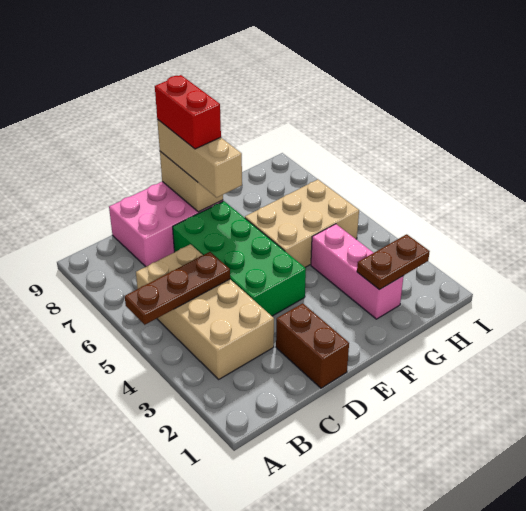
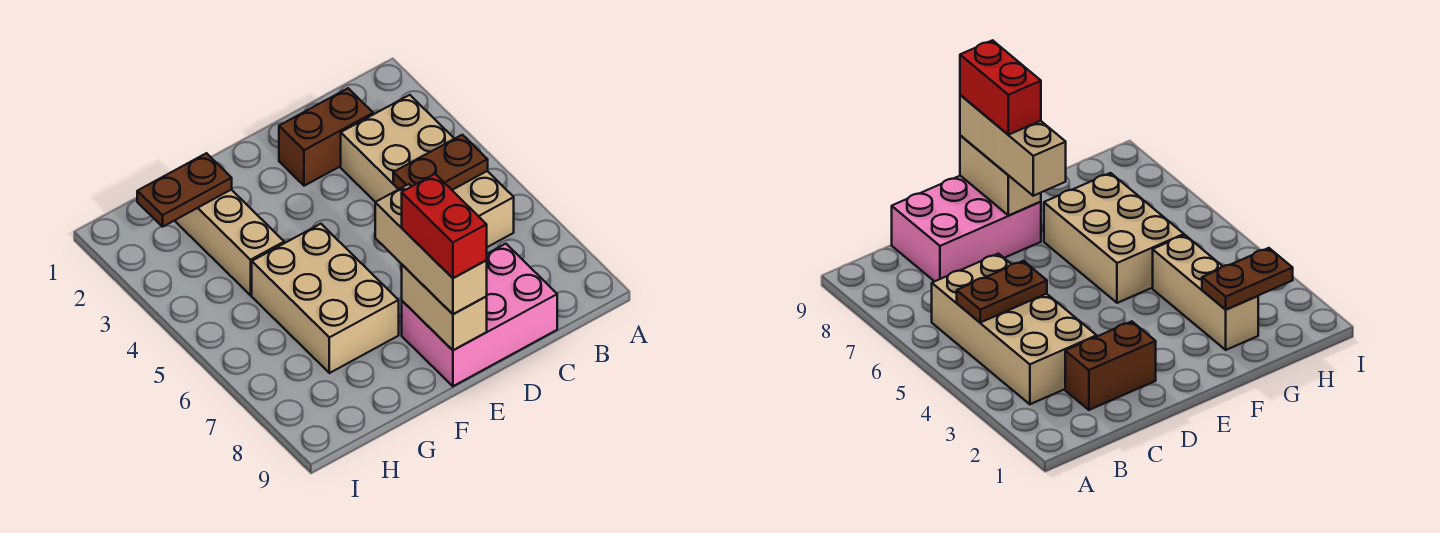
brown plate A5:C5 level 2 -> brown plate B5:C5 level 2
brown brick D1:D2 level 1 -> brown brick C2:D2 level 1
green brick D4:E7 level 1 -> none
tan brick F5:H6 level 1 -> tan brick F5:G7 level 1
pink brick G2:G4 level 1 -> tan brick G2:G4 level 1

